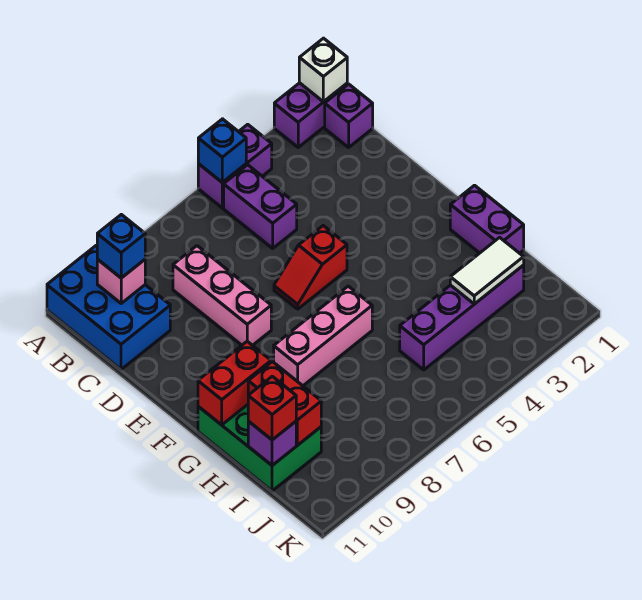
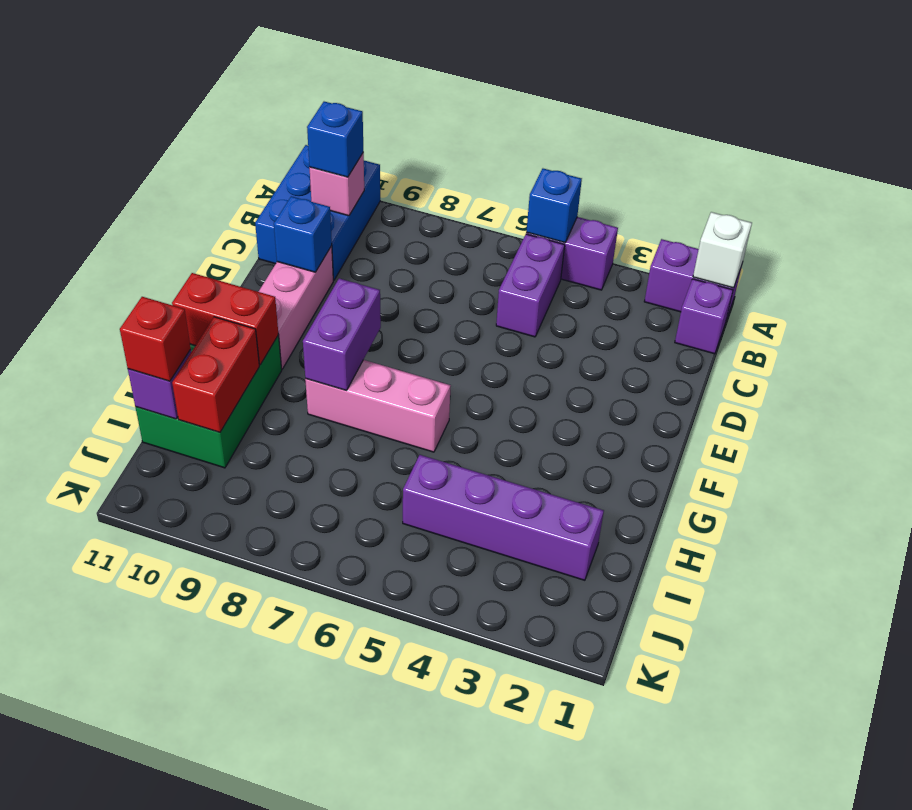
pink brick C8:E8 level 1 -> pink brick D10:F10 level 1
none -> blue brick D10 level 2
red slope E5:E6 level 1 top 5 -> none
purple brick G1:H1 level 1 -> purple brick F8:G8 level 2
white tile I2:I3 level 2 -> none

